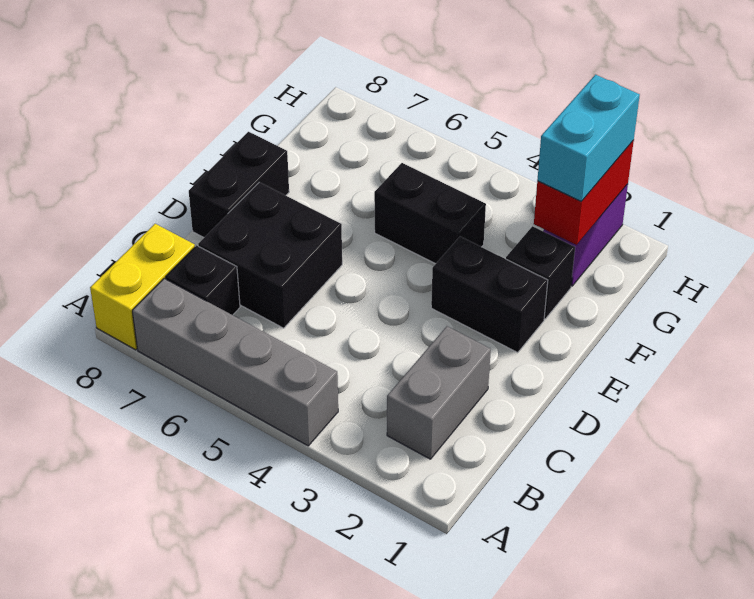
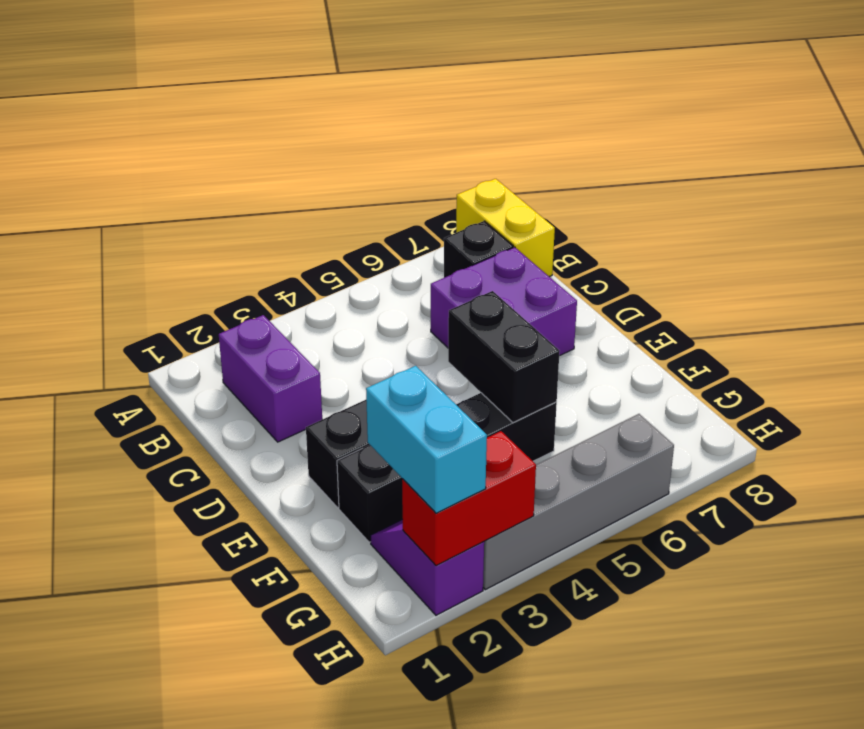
grey brick A4:A7 level 1 -> grey brick H3:H6 level 1
grey brick B2:C2 level 1 -> purple brick B2:C2 level 1
black brick C6:D7 level 1 -> purple brick C6:D7 level 1
black brick D8:E8 level 1 -> black brick E5:F5 level 2
red brick G2:H2 level 2 -> red brick H2:H3 level 2

